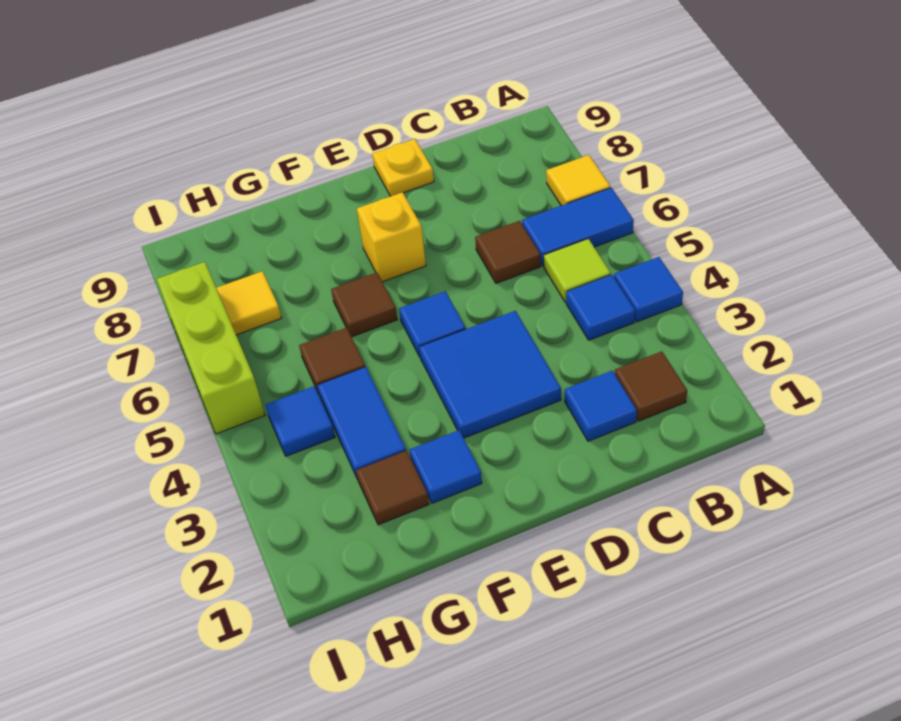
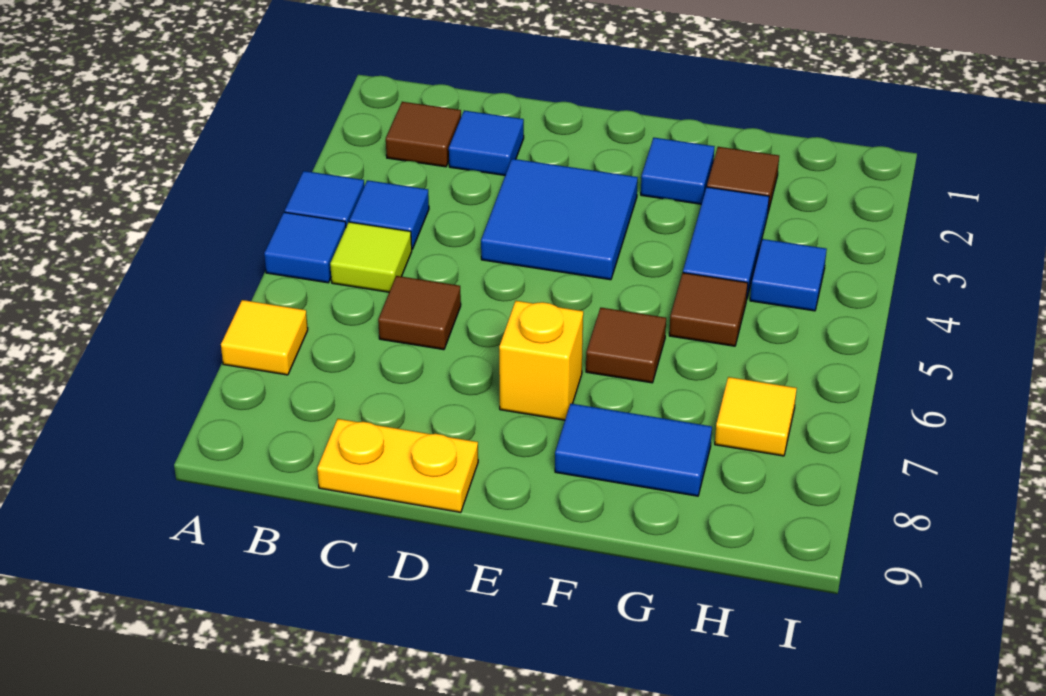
blue tile A6:B6 level 1 -> blue tile F8:G8 level 1
yellow plate D9 level 1 -> yellow plate C9:D9 level 1
blue tile E5 level 1 -> blue tile A5 level 1
lime brick I5:I7 level 1 -> none

